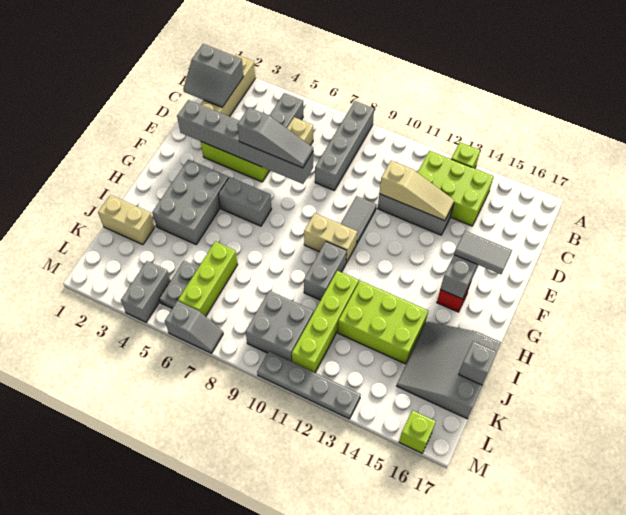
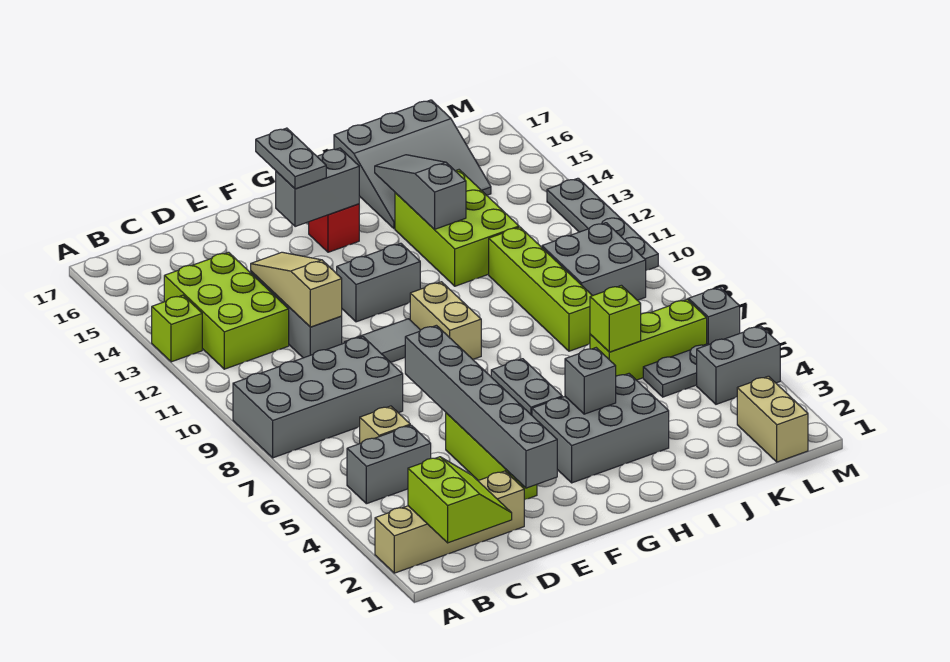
grey brick A8:D8 level 1 -> grey brick A8:D9 level 1
grey slope B1:C2 level 2 top B -> lime slope B1:C2 level 2 top B
grey slope E5:E7 level 3 top 5 -> grey slope I13:I15 level 2 top 13
grey tile F15:F16 level 3 -> grey plate F15:F16 level 3
grey brick H10:I10 level 1 -> grey brick F12:G12 level 1
lime brick I11:L11 level 1 -> lime brick J8:J11 level 1
tan brick J1:J2 level 1 -> tan brick L1:L2 level 1
grey brick J17 level 2 -> grey brick H4 level 2
lime brick M16 level 1 -> lime brick J6 level 2

